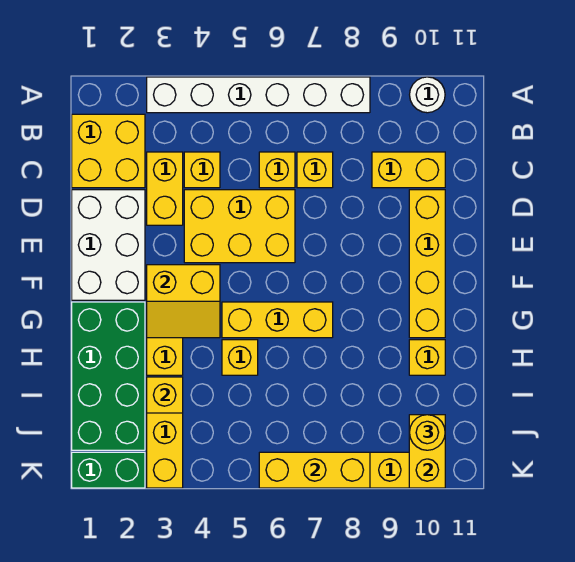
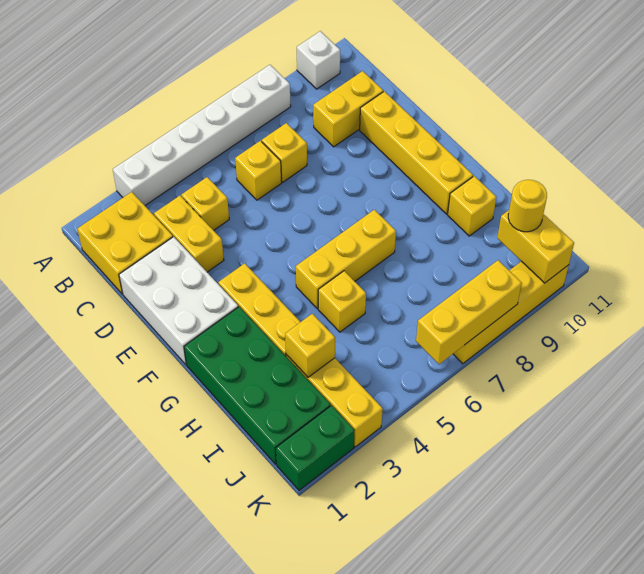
white round brick A10 level 1 -> white brick A10 level 1
yellow brick D4:E6 level 1 -> none
yellow slope F3:G4 level 2 top F -> none

